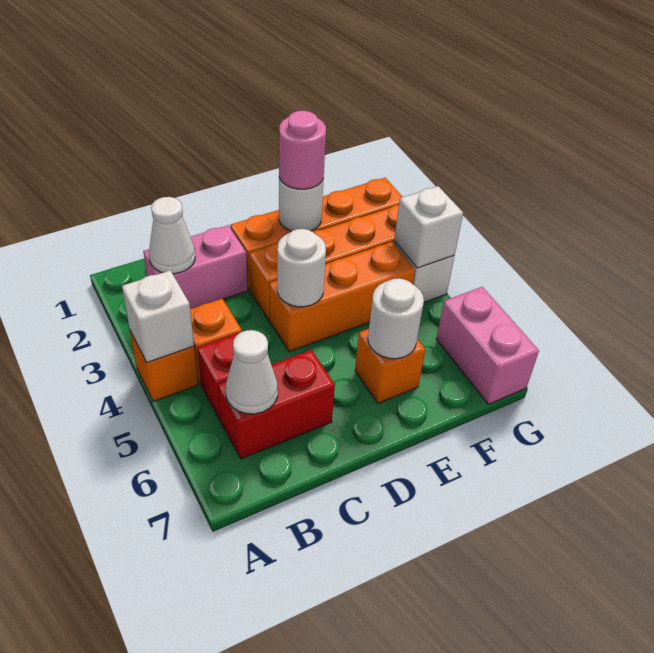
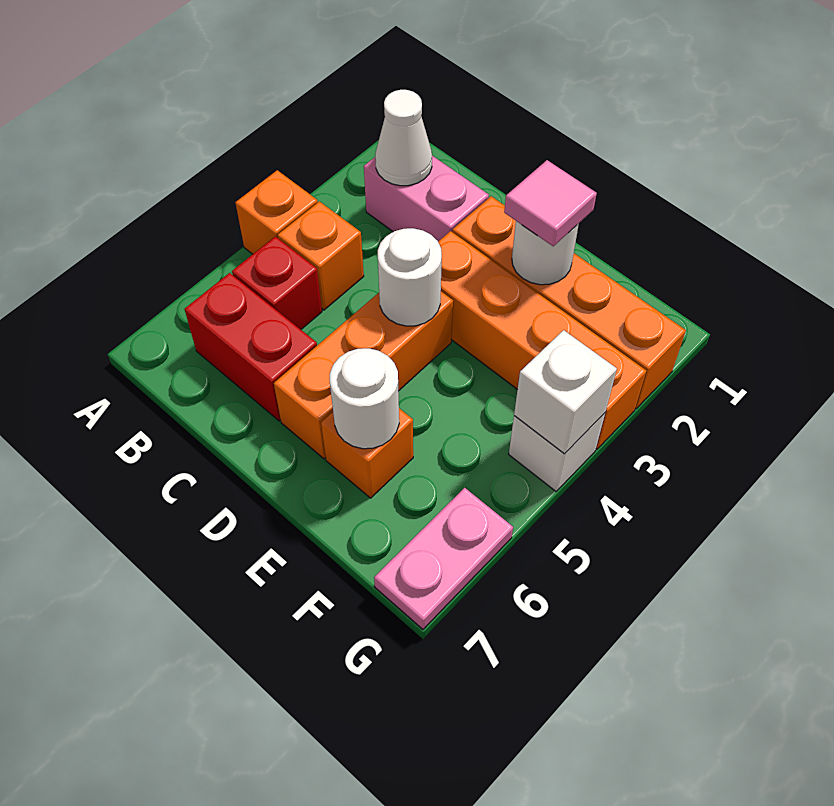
white brick A4 level 2 -> none
white cone B6 level 2 -> none
orange brick D4:F4 level 1 -> orange brick D4:D6 level 1
pink round brick E2 level 3 -> pink tile E2 level 3
pink brick G6:G7 level 1 -> pink plate G6:G7 level 1

